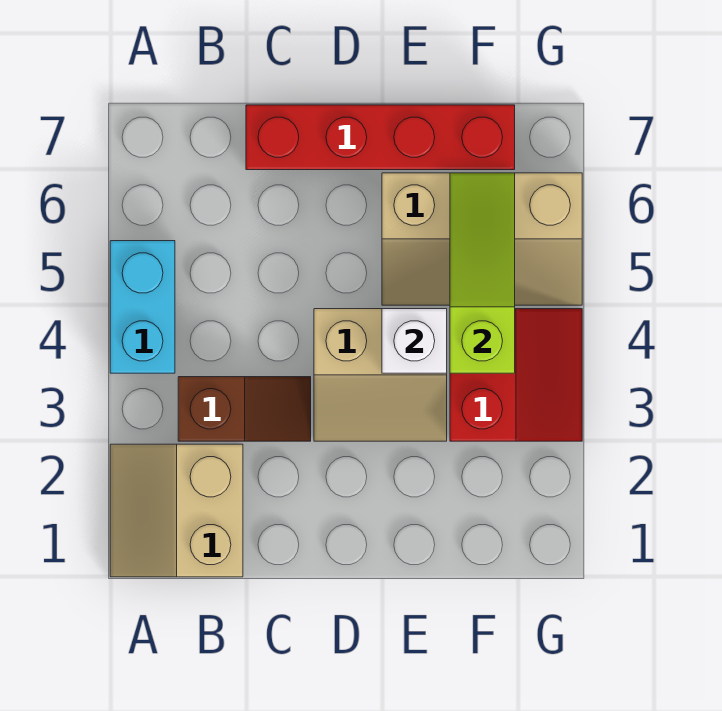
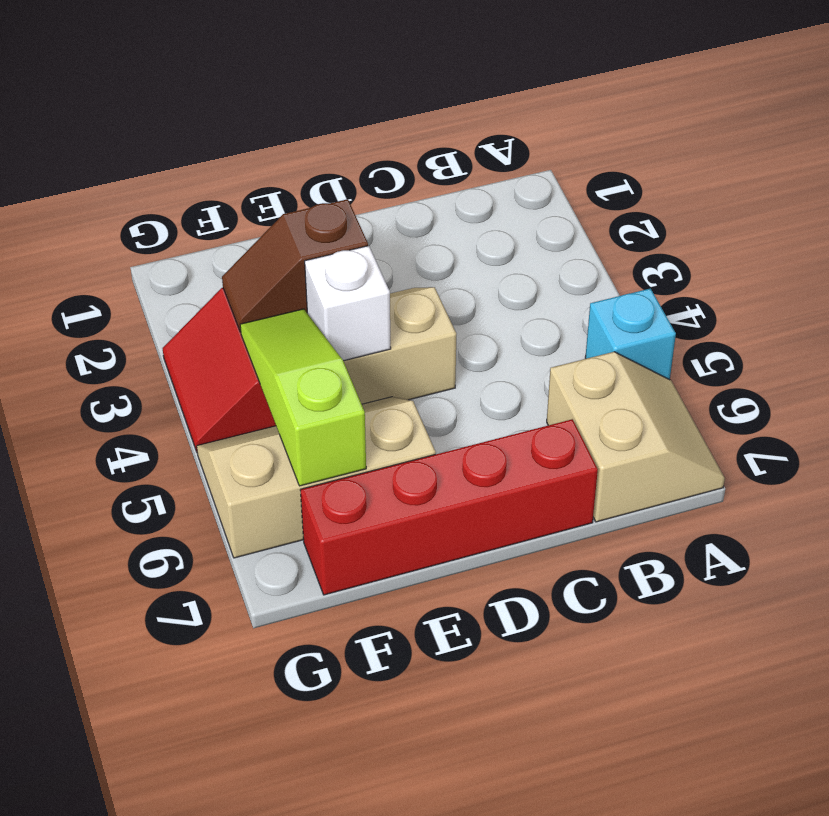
tan slope A1:B2 level 1 top B -> tan slope A6:B7 level 1 top B
cyan brick A4:A5 level 1 -> cyan brick A5 level 1
brown slope B3:C3 level 1 top B -> brown slope E3:F3 level 2 top E
lime slope F4:F6 level 2 top 4 -> lime slope F4:F6 level 2 top 6

